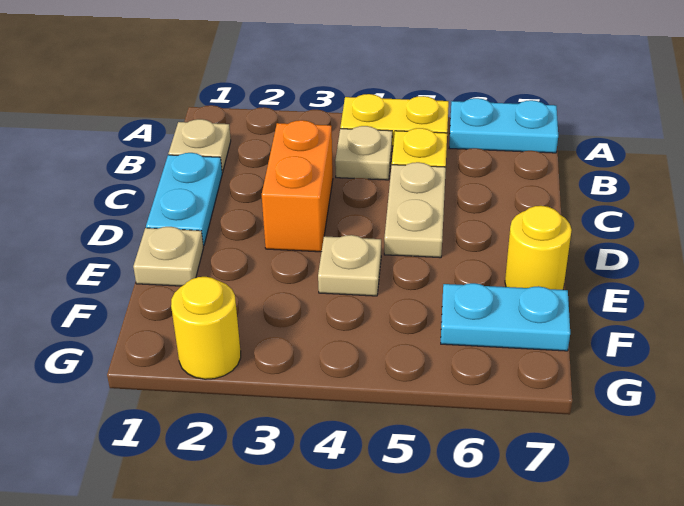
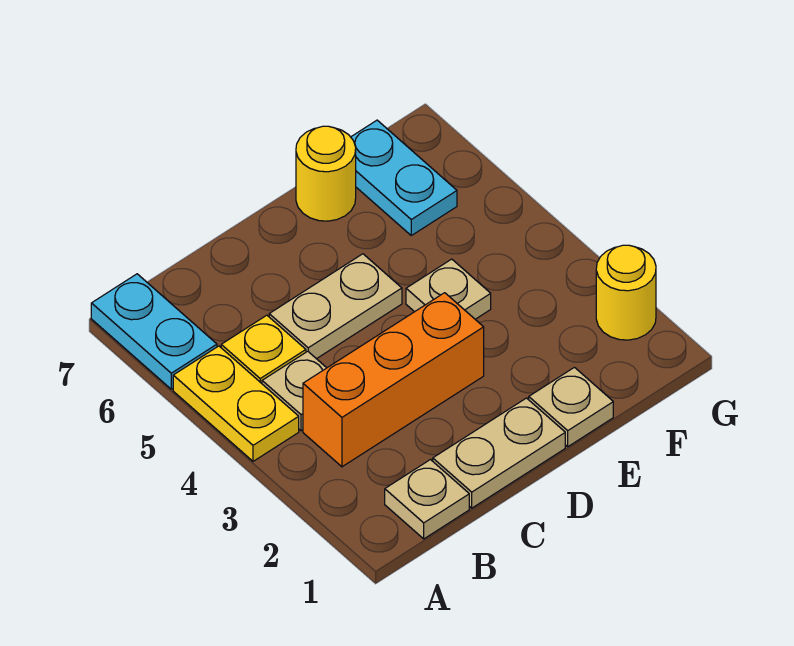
cyan plate C1:D1 level 1 -> tan plate C1:D1 level 1
orange brick C3:D3 level 1 -> orange brick B3:D3 level 1

